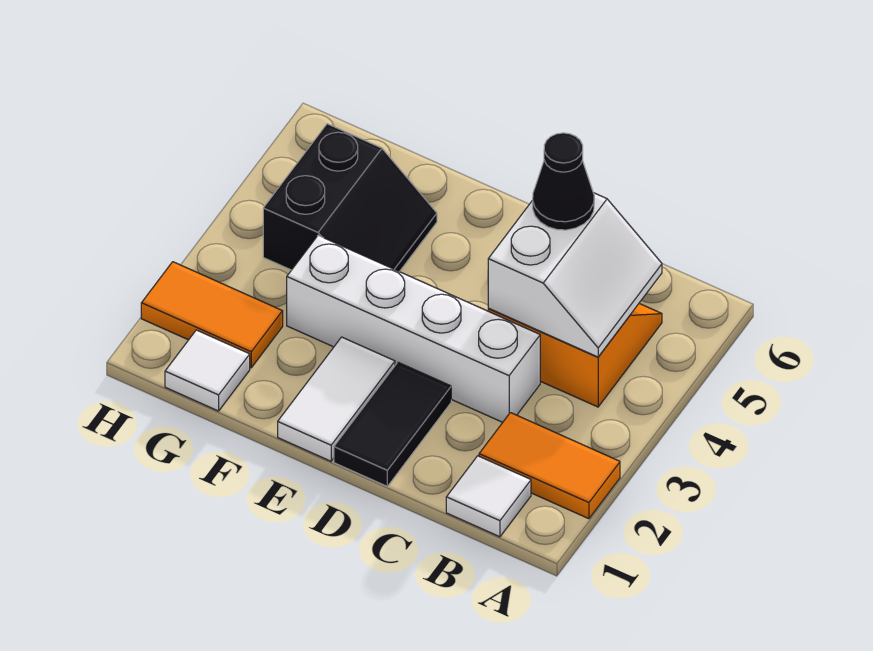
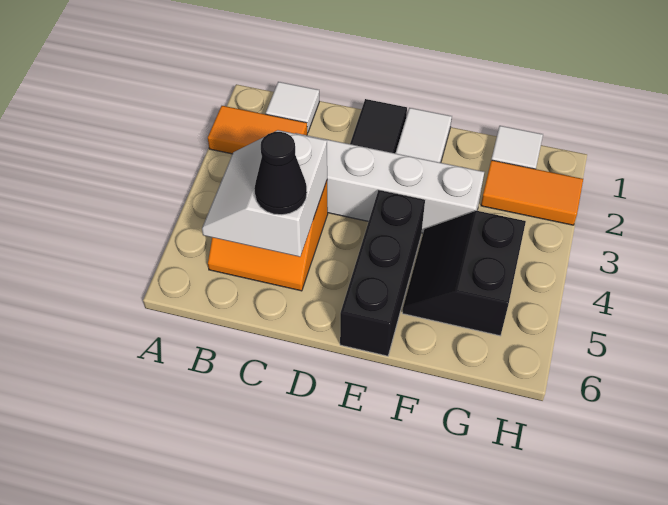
none -> black brick E4:E6 level 1

